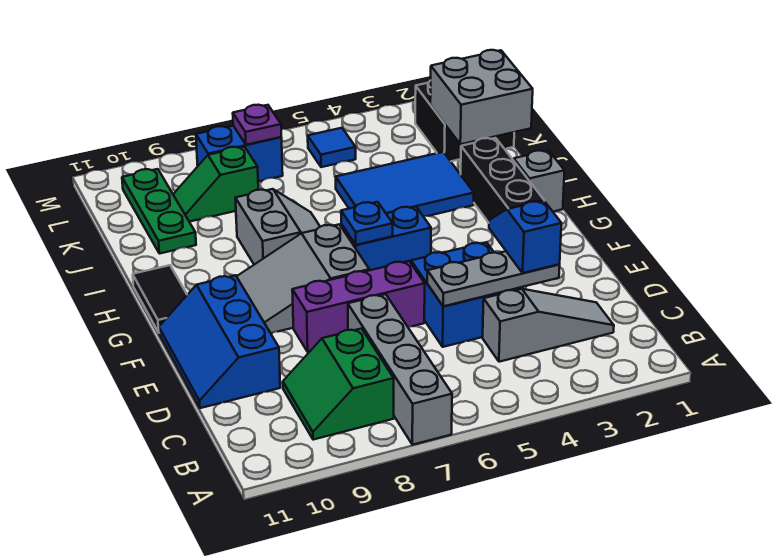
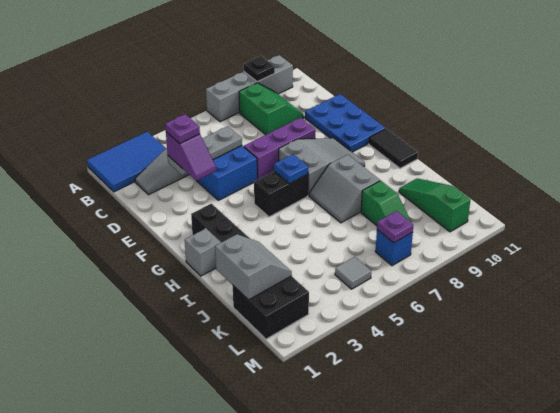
grey brick A7:D7 level 1 -> grey brick A7:A10 level 1
none -> black plate A9 level 2
blue slope D3:E3 level 3 top D -> purple slope D3:E3 level 3 top D
none -> purple plate D3 level 4
blue slope D10:F11 level 1 top 10 -> blue plate D10:F11 level 1
blue brick G5:G6 level 1 -> black brick G5:G6 level 1
blue tile I3:J5 level 1 -> blue tile A1:B3 level 1
grey brick J1:K2 level 2 -> grey slope J1:K2 level 2 top 1
green plate J10:L10 level 1 -> green slope J10:L10 level 1 top L
green slope K8:K9 level 1 top 8 -> green slope J8:K8 level 1 top J
blue tile L5 level 1 -> grey tile L5 level 1
blue brick L7:L8 level 1 -> blue brick L7 level 1

